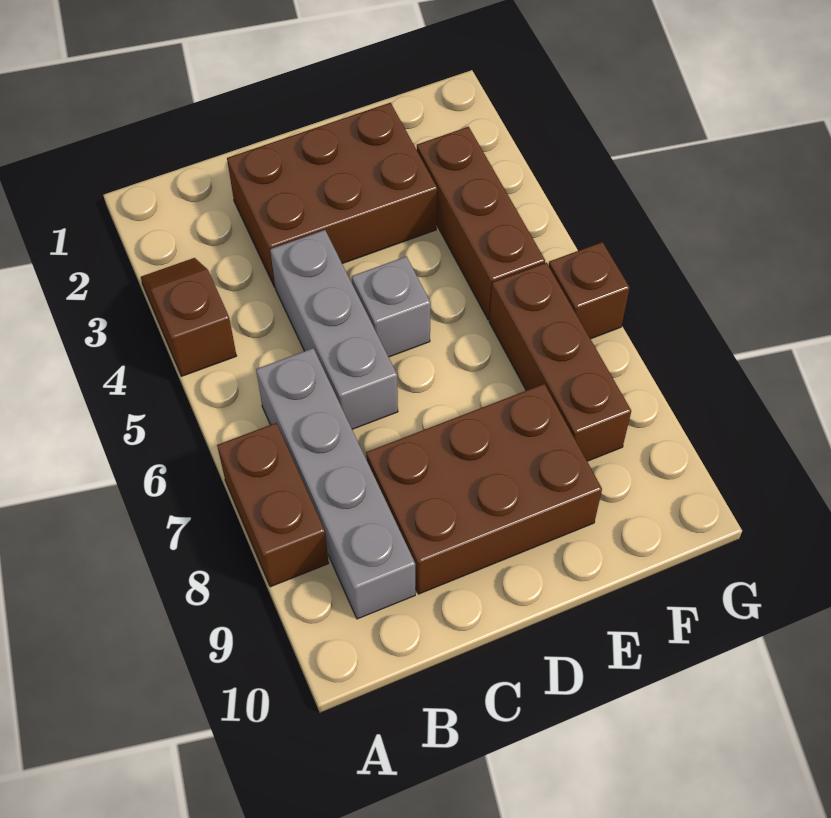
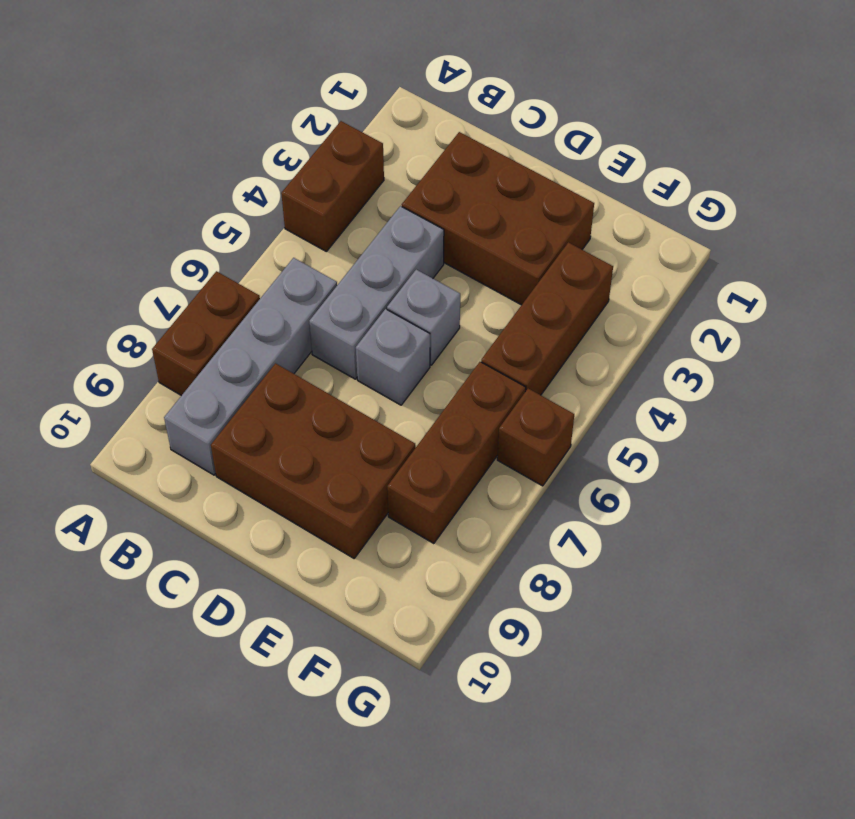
brown slope A3:A4 level 1 top 4 -> brown brick A3:A4 level 1
none -> grey brick D6 level 1

